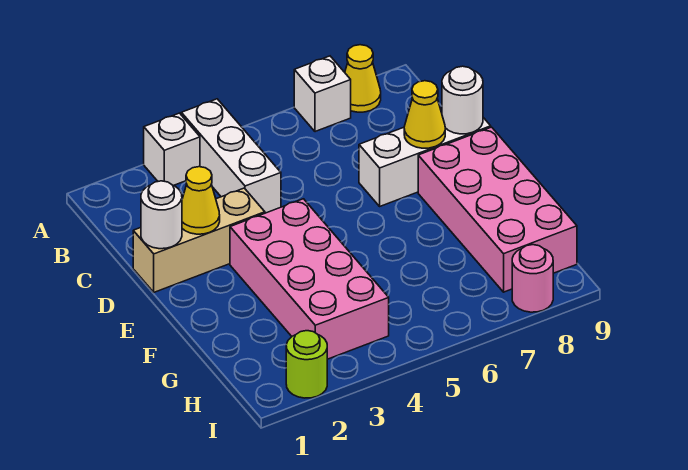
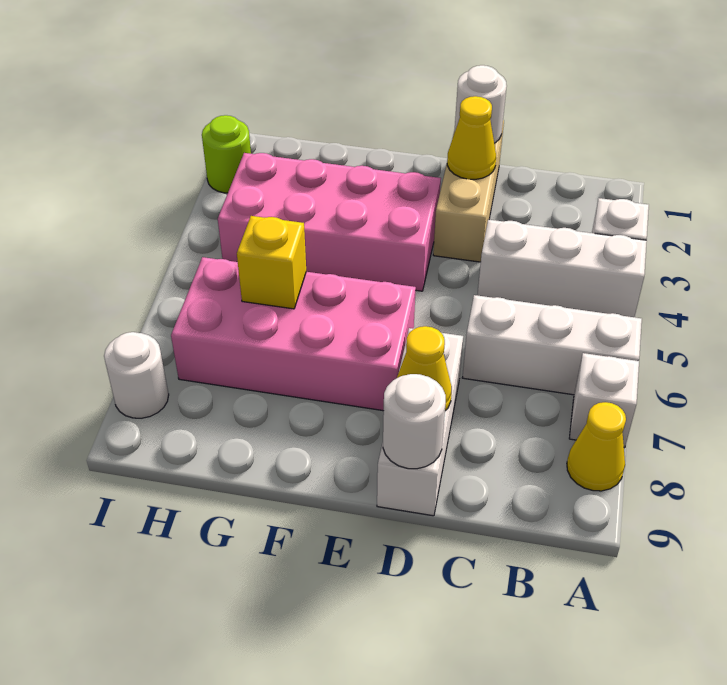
none -> white brick A6:C6 level 1
pink brick E8:H9 level 1 -> pink brick E6:H7 level 1
none -> yellow brick G6 level 2
pink round brick I8 level 1 -> white round brick I8 level 1

